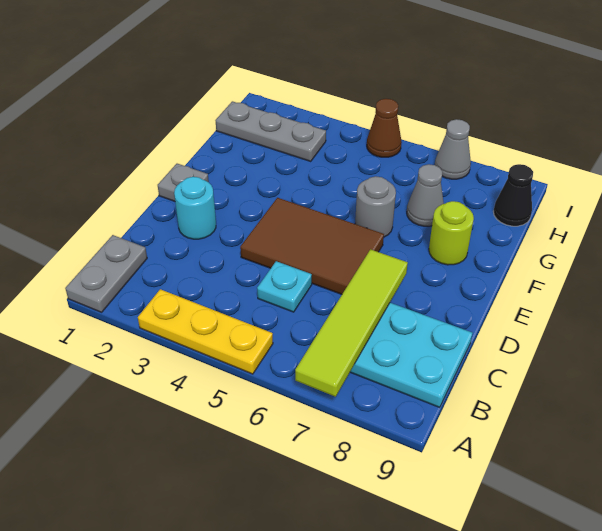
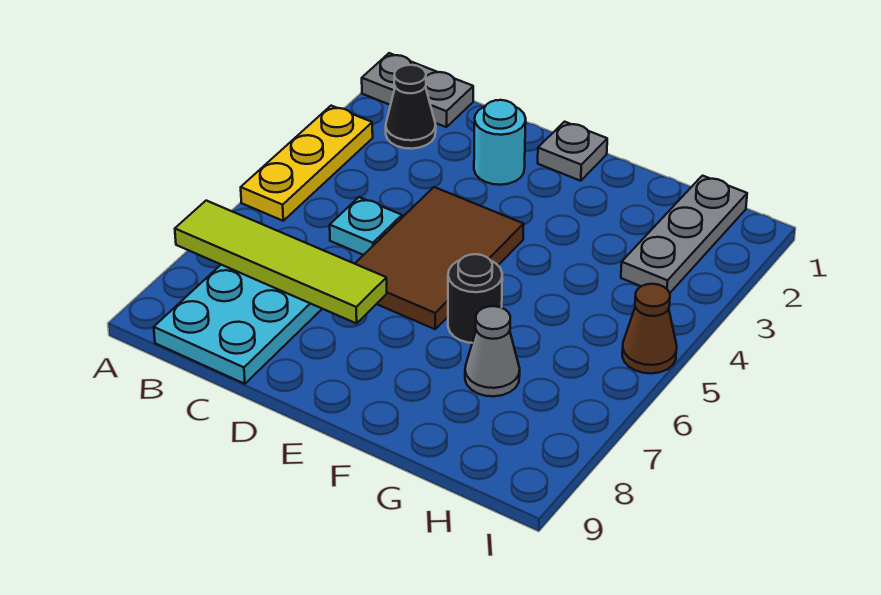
grey round brick F6 level 1 -> black round brick F6 level 1
lime round brick F8 level 1 -> none
black cone H9 level 1 -> black cone B2 level 1
grey cone I7 level 1 -> none

